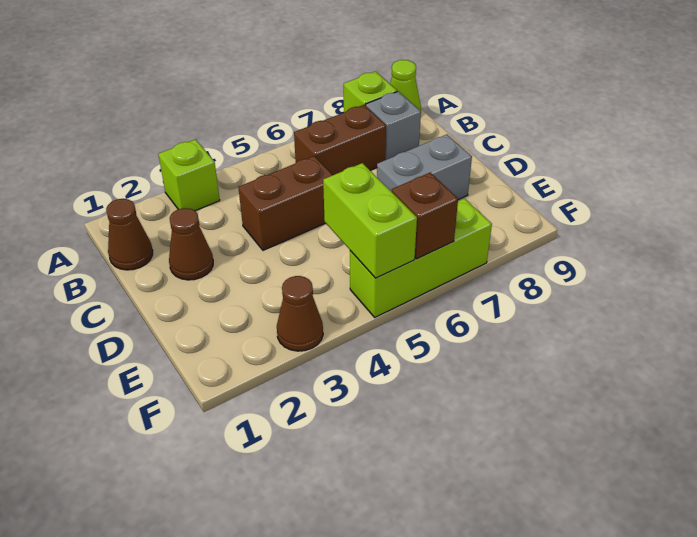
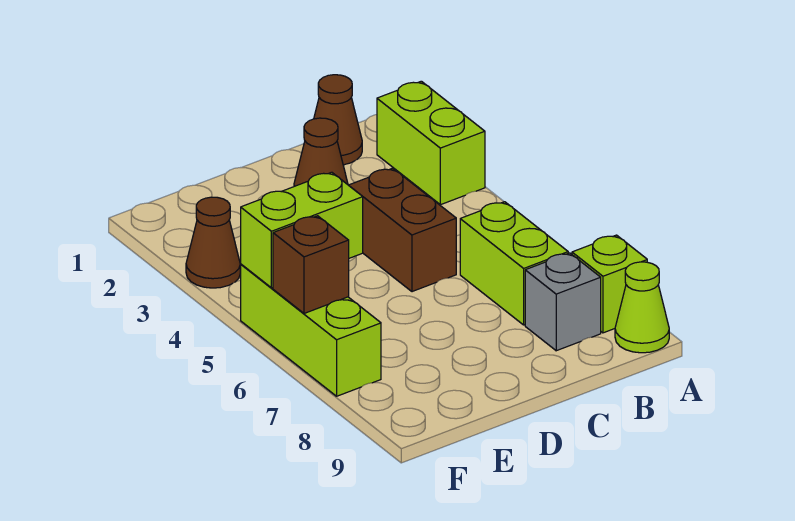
lime brick A3 level 1 -> lime brick A2:A3 level 1
brown brick B6:B7 level 1 -> lime brick B6:B7 level 1
grey brick D7:D8 level 1 -> none

